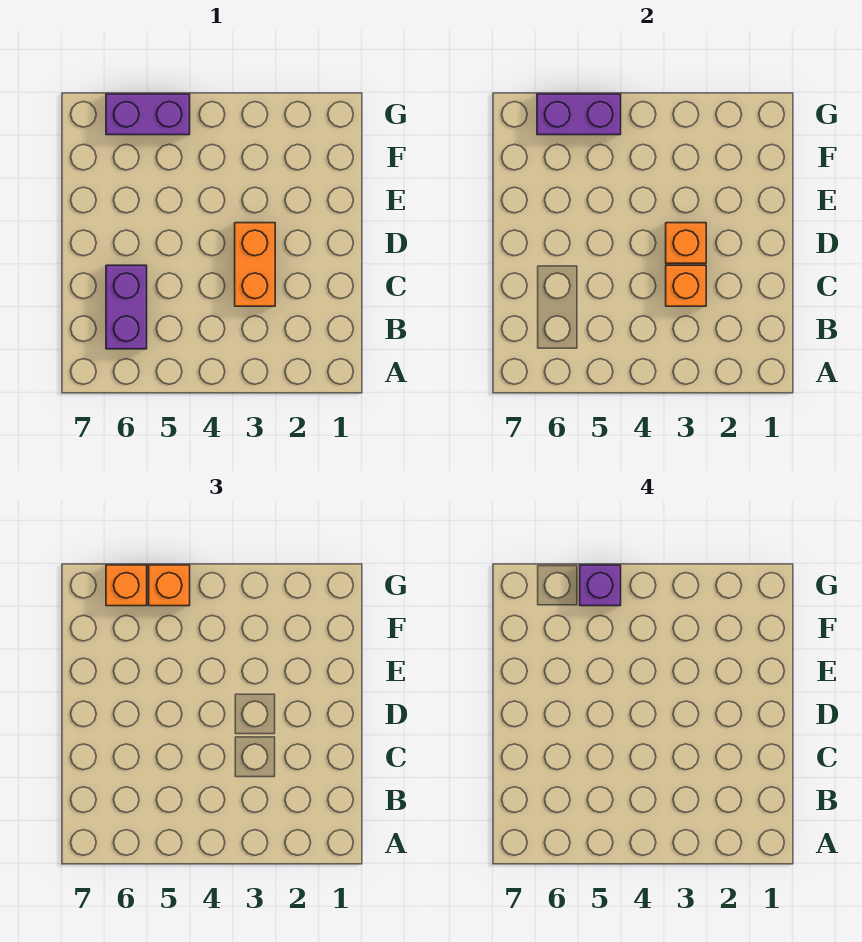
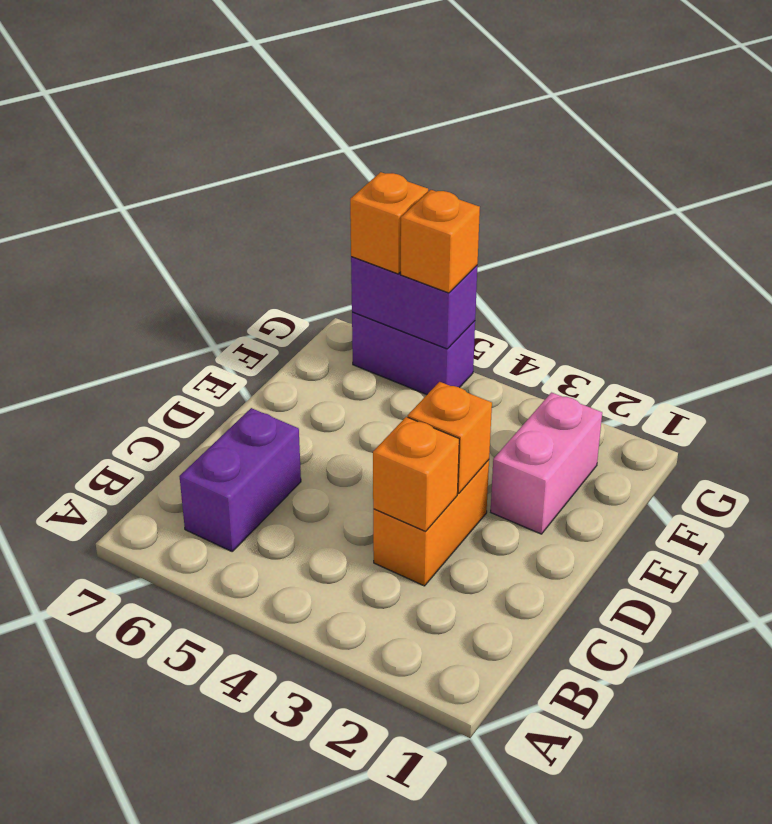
none -> pink brick E2:F2 level 1
purple brick G5 level 4 -> none

